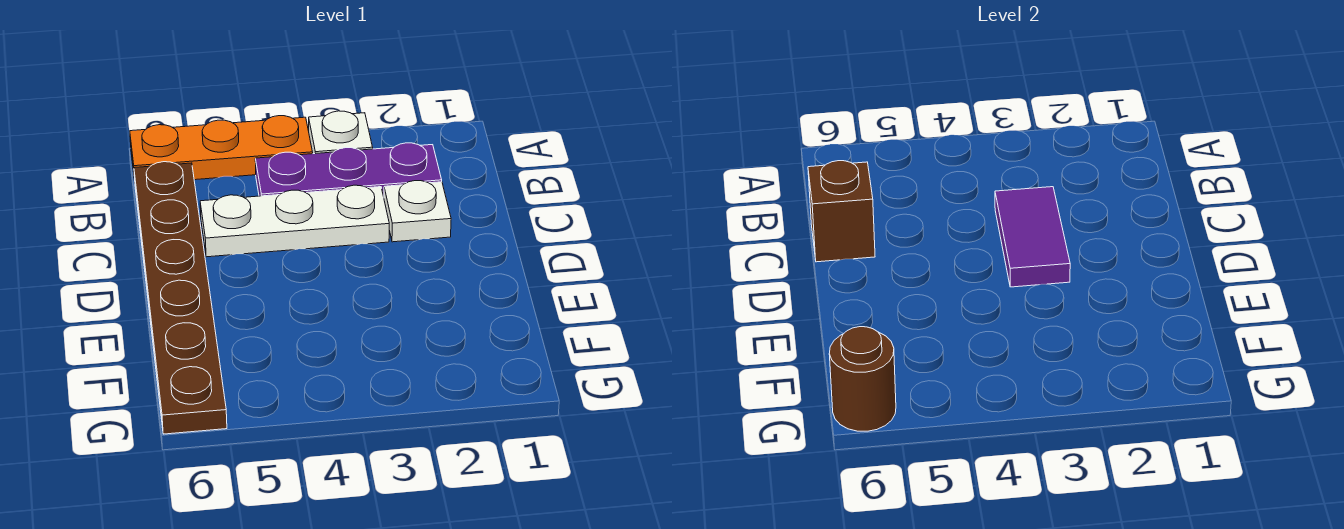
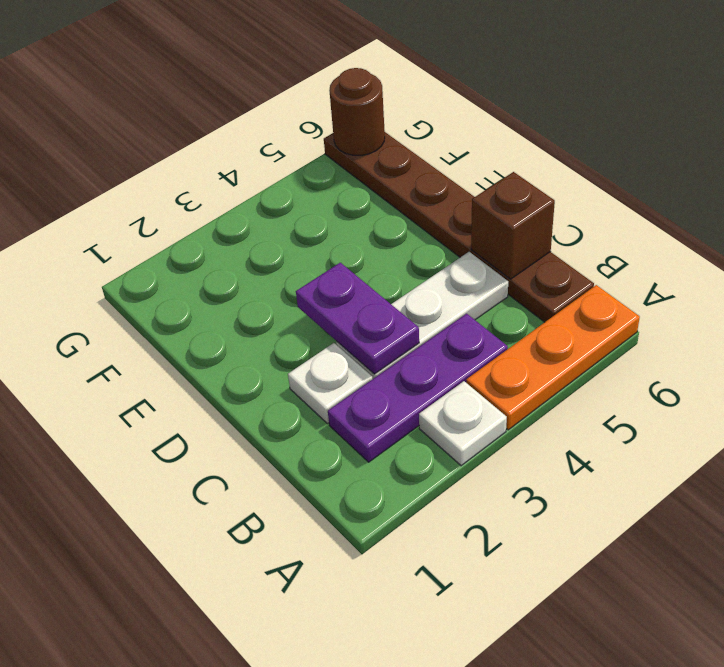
purple tile C3:D3 level 2 -> purple plate C3:D3 level 2

